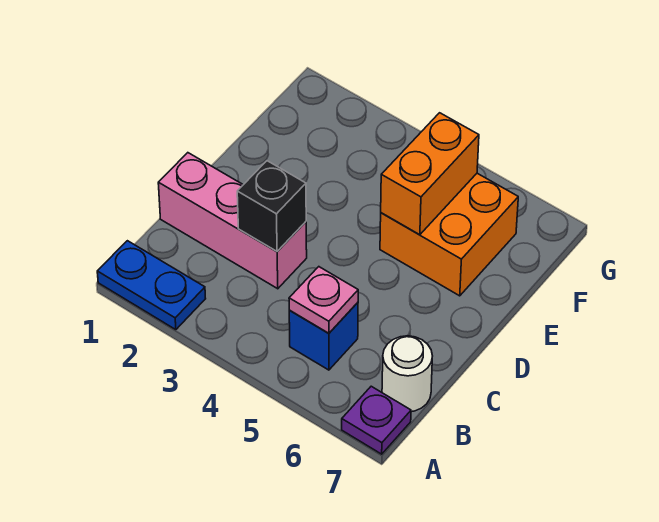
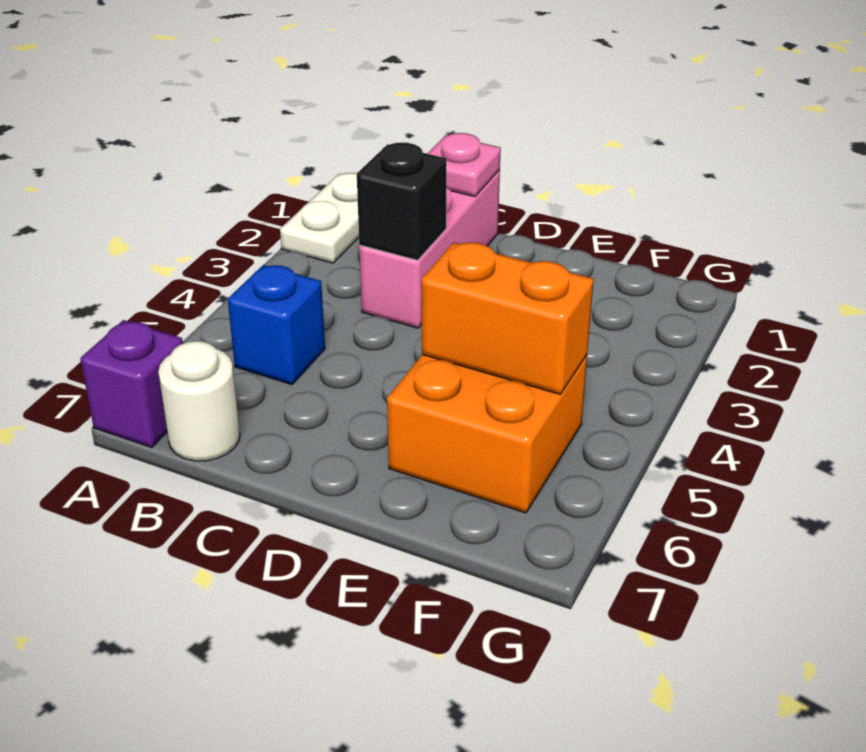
blue plate A1:A2 level 1 -> white plate A1:A2 level 1
purple plate A7 level 1 -> purple brick A7 level 1
pink plate B5 level 2 -> pink plate C1 level 2

